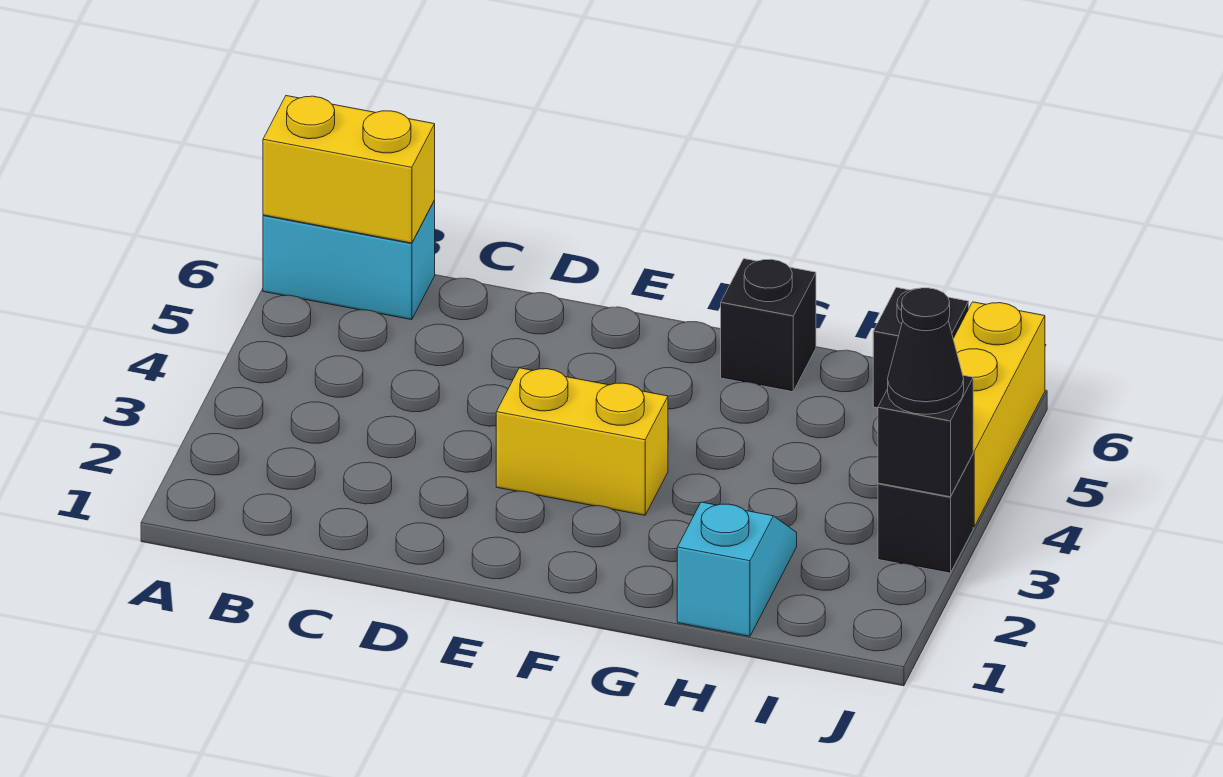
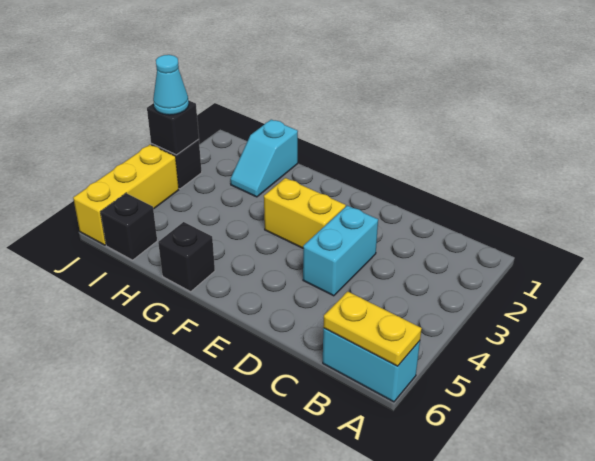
yellow brick A6:B6 level 2 -> yellow plate A6:B6 level 2
none -> cyan brick D3:D4 level 1
black cone J3 level 3 -> cyan cone J3 level 3

